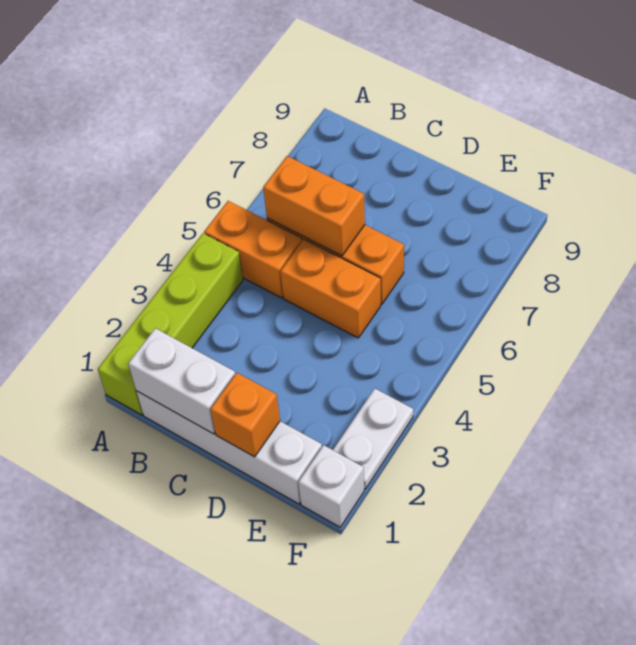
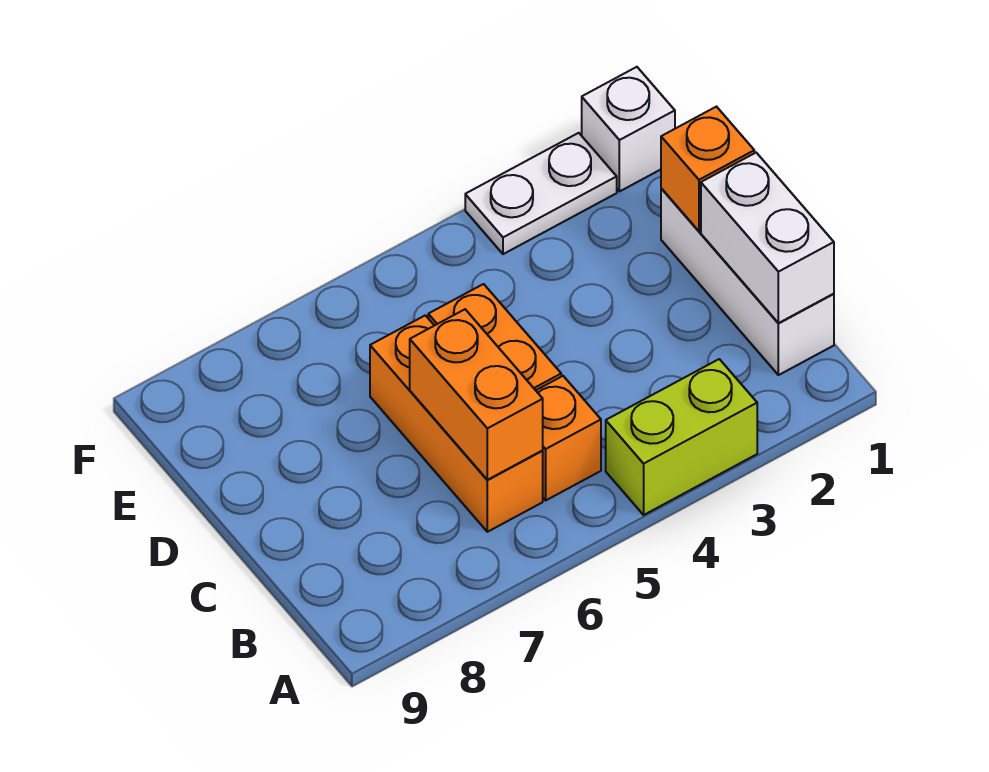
lime brick A1:A4 level 1 -> lime brick A3:A4 level 1
orange brick A5:B5 level 1 -> orange brick B5 level 1
white brick B1:E1 level 1 -> white brick B1:D1 level 1

